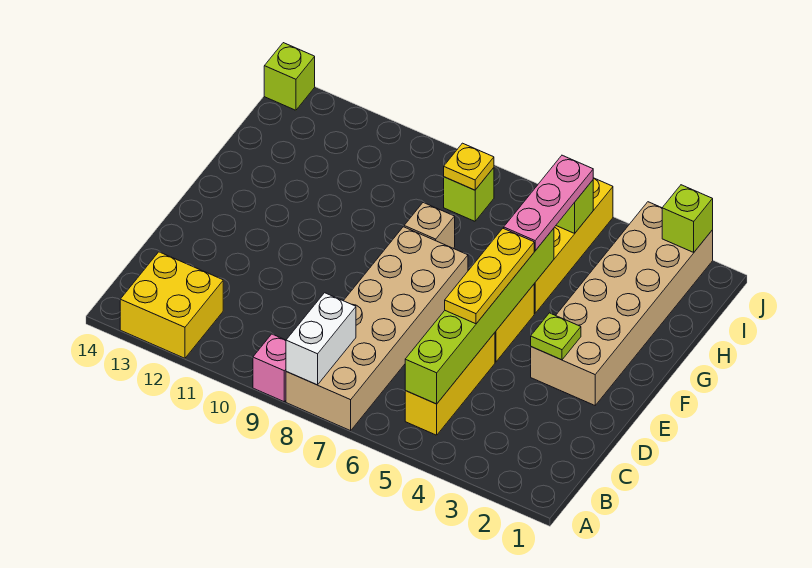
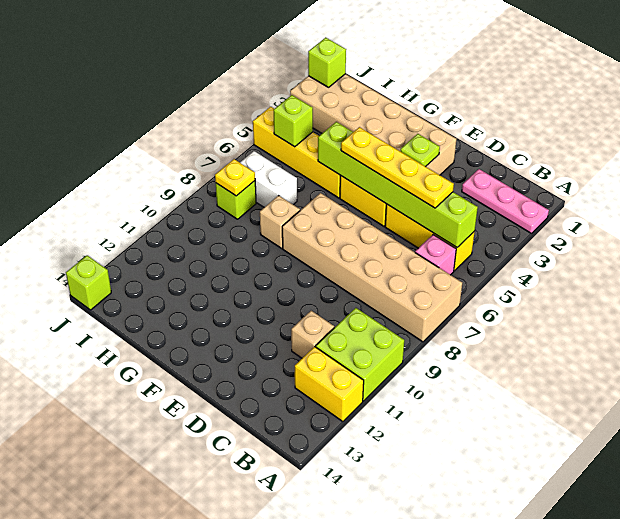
white brick A8:B8 level 2 -> white brick H7:I7 level 1
pink brick A9 level 1 -> pink brick B6 level 1
none -> lime brick A10:B11 level 1
yellow brick A12:B13 level 1 -> yellow brick A12:B12 level 1
none -> tan brick C11 level 1
yellow plate D5:F5 level 3 -> yellow plate C5:F5 level 3
pink plate G5:I5 level 3 -> pink plate A2:C2 level 1

